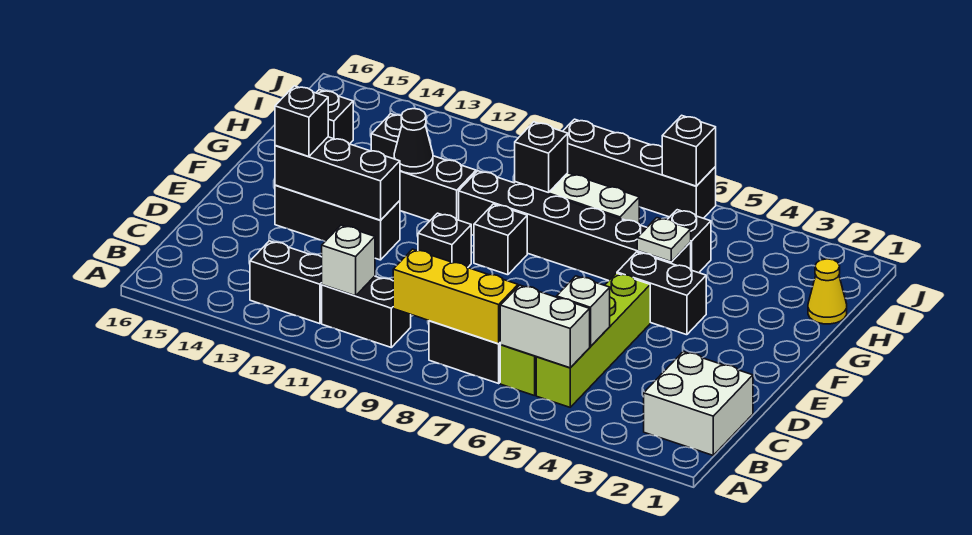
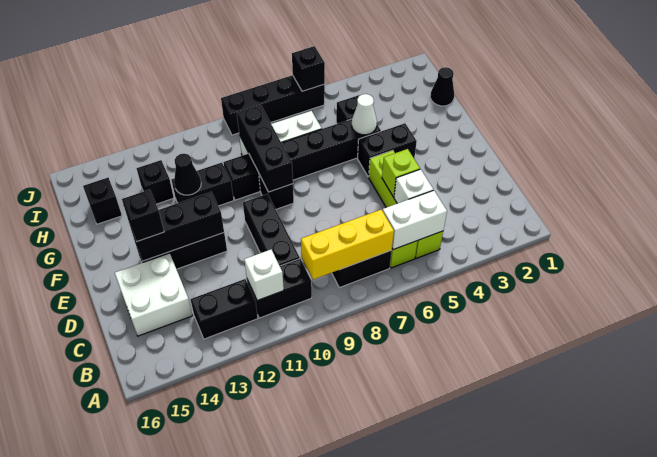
white brick B1:C2 level 1 -> white brick C14:D15 level 1
none -> lime brick D5 level 2
black brick E10 level 1 -> black brick C10:E10 level 1
white plate G5 level 2 -> white cone G5 level 2
yellow cone H1 level 1 -> black cone H1 level 1
black brick H9 level 2 -> black brick F9:H9 level 2

